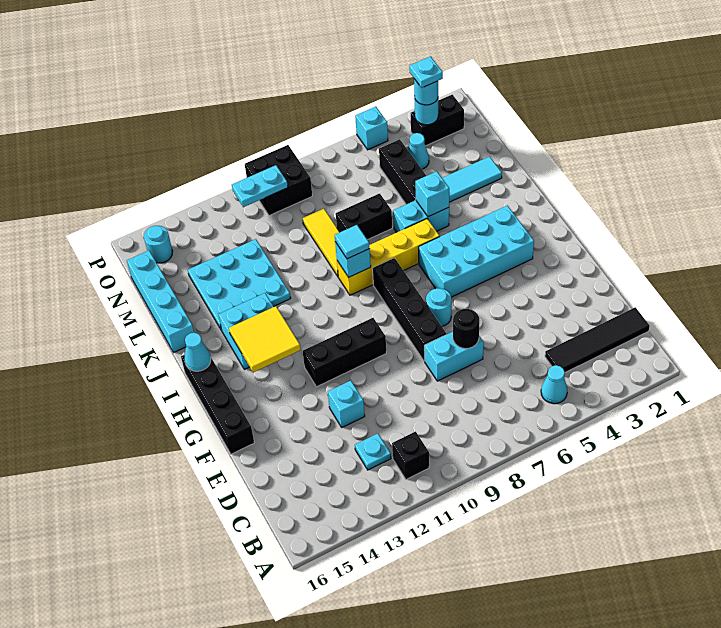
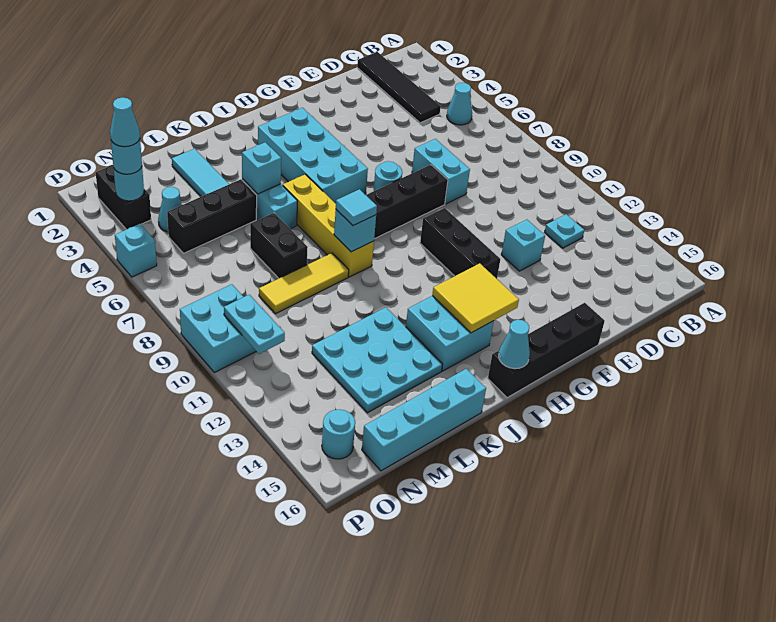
black brick B11 level 1 -> none
black round brick E7 level 2 -> none
cyan plate O3 level 4 -> cyan cone O3 level 4
black brick O9:P10 level 1 -> cyan brick O9:P10 level 1

